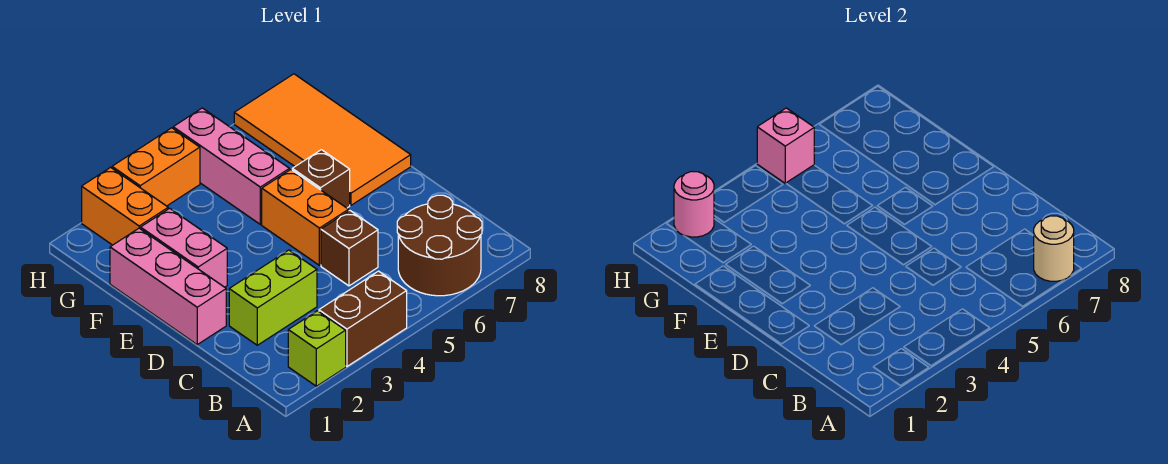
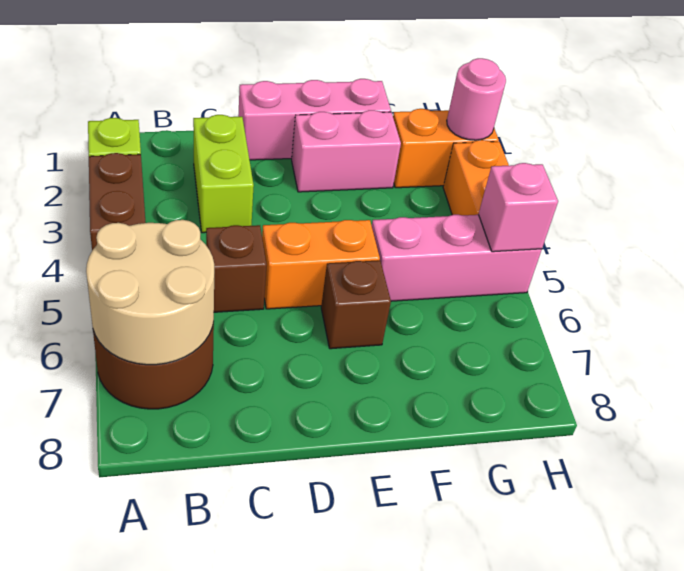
tan round brick A7 level 2 -> tan round brick A6:B7 level 2
orange tile E7:H8 level 1 -> none

